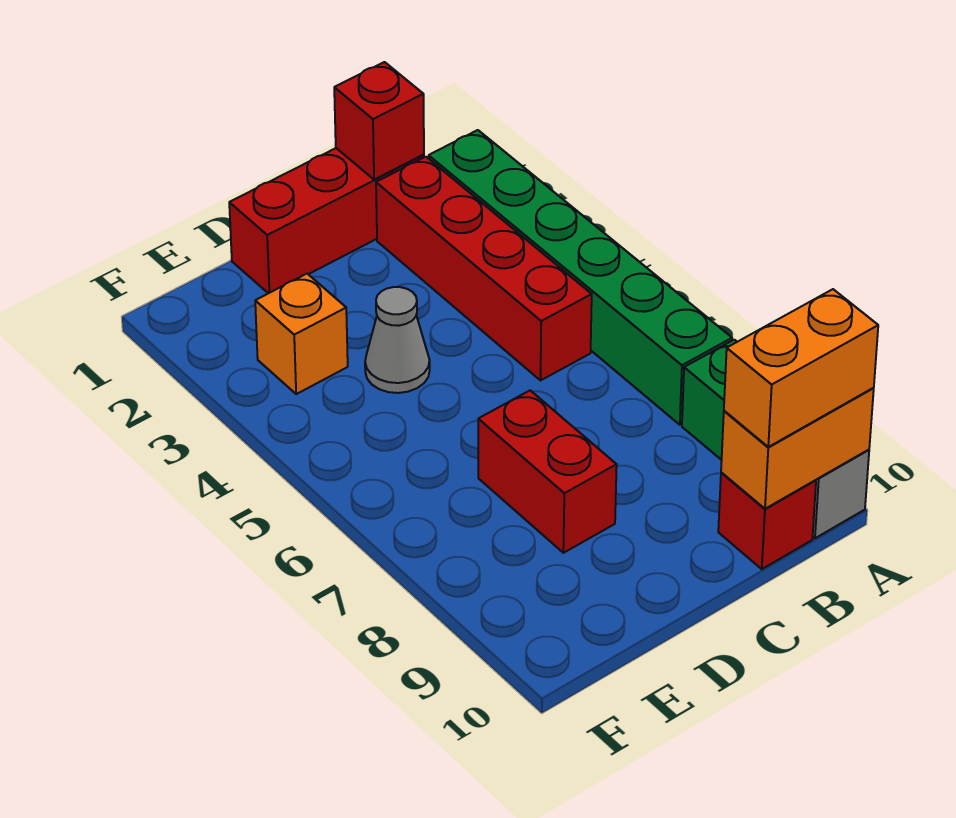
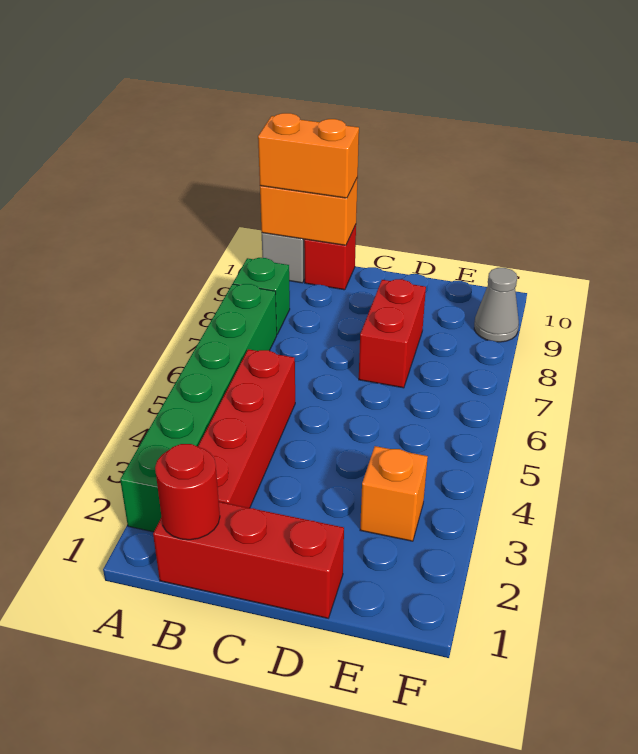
red brick B1 level 2 -> red round brick B1 level 2
grey cone D4 level 1 -> grey cone F9 level 1

